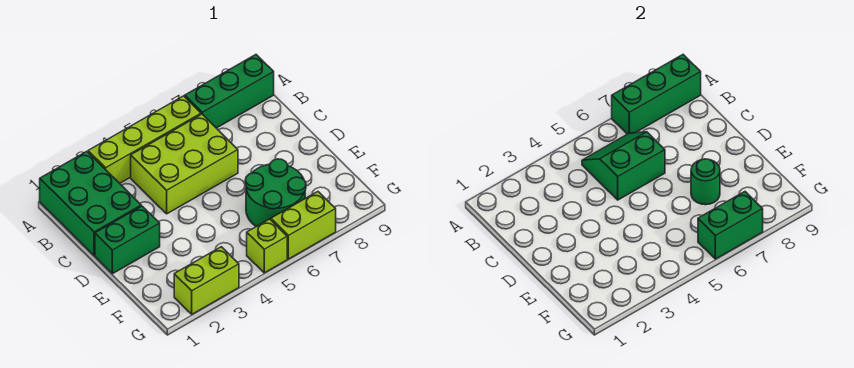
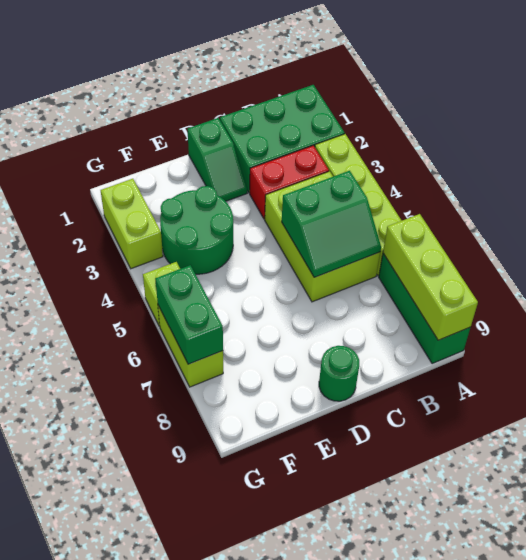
green brick A7:A9 level 2 -> lime brick A7:A9 level 2
none -> red brick B3:C3 level 1
green slope B5:C6 level 2 top C -> green slope B5:C6 level 2 top 5
green brick D1:D2 level 1 -> green slope D1:D2 level 1 top 1
green round brick E6:F7 level 1 -> green round brick E3:F4 level 1
green round brick E7 level 2 -> green round brick D9 level 1

